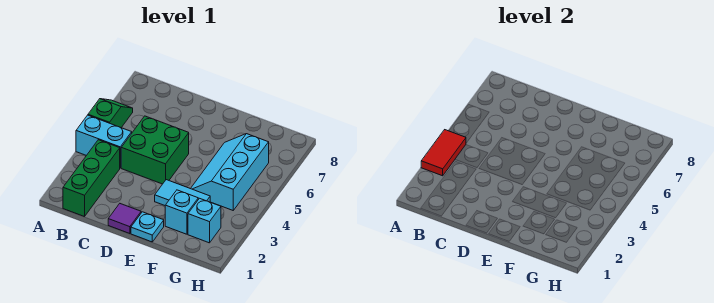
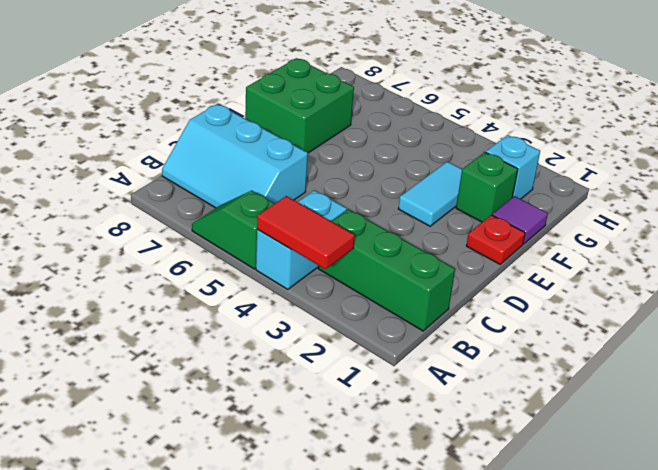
green brick C4:D5 level 1 -> green brick E7:F8 level 1
purple tile D1 level 1 -> purple tile F1 level 1
cyan plate E1 level 1 -> red plate E1 level 1
cyan brick F2 level 1 -> green brick F2 level 1
cyan slope F4:G6 level 1 top G -> cyan slope B6:C8 level 1 top C

